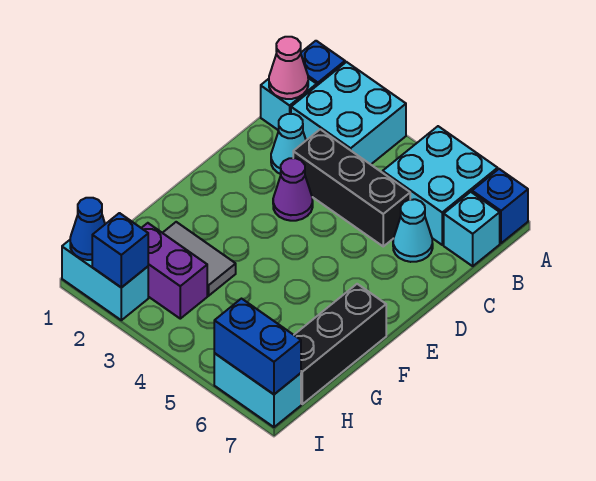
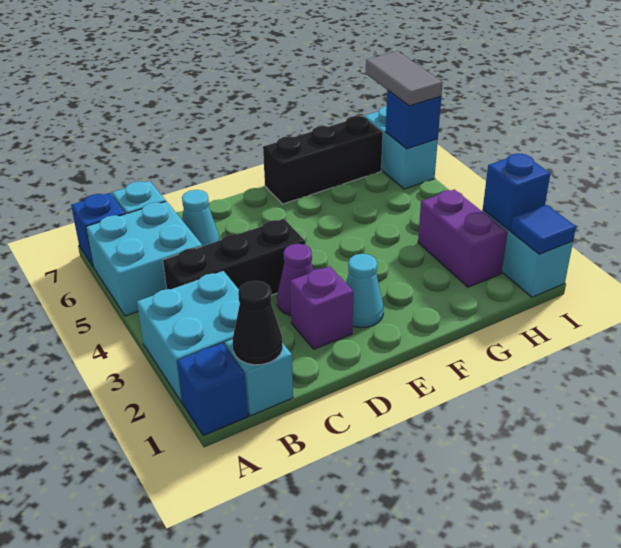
pink cone B1 level 2 -> black cone B1 level 2
cyan cone C2 level 1 -> cyan cone E2 level 1
black brick C3:C5 level 1 -> black brick B4:D4 level 1
none -> purple brick D2 level 1
grey tile G2:G3 level 1 -> grey tile I6:I7 level 3
blue cone I1 level 2 -> blue tile I1 level 2
blue brick I6:I7 level 2 -> blue brick I6 level 2

